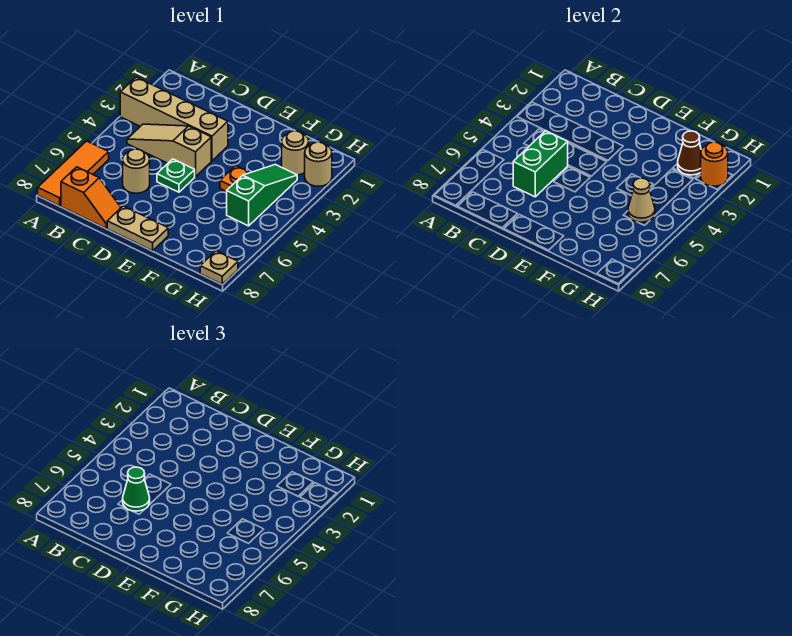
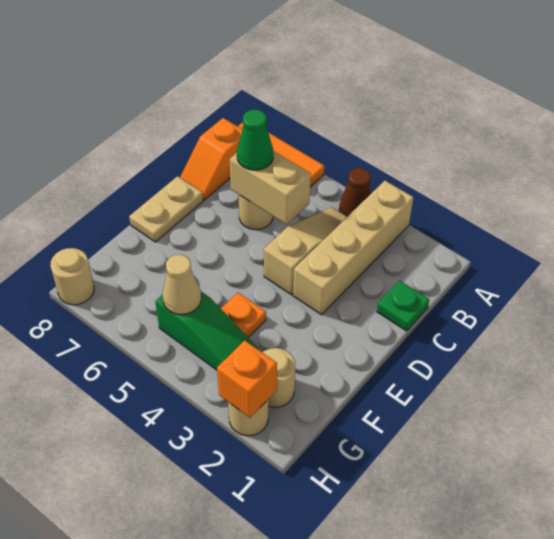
green brick C5:C6 level 2 -> tan brick C5:C6 level 2
green plate D5 level 1 -> green plate C1 level 1
brown cone G2 level 2 -> brown cone A4 level 1
orange round brick H2 level 2 -> orange brick H2 level 2
tan plate H8 level 1 -> tan round brick H8 level 1

